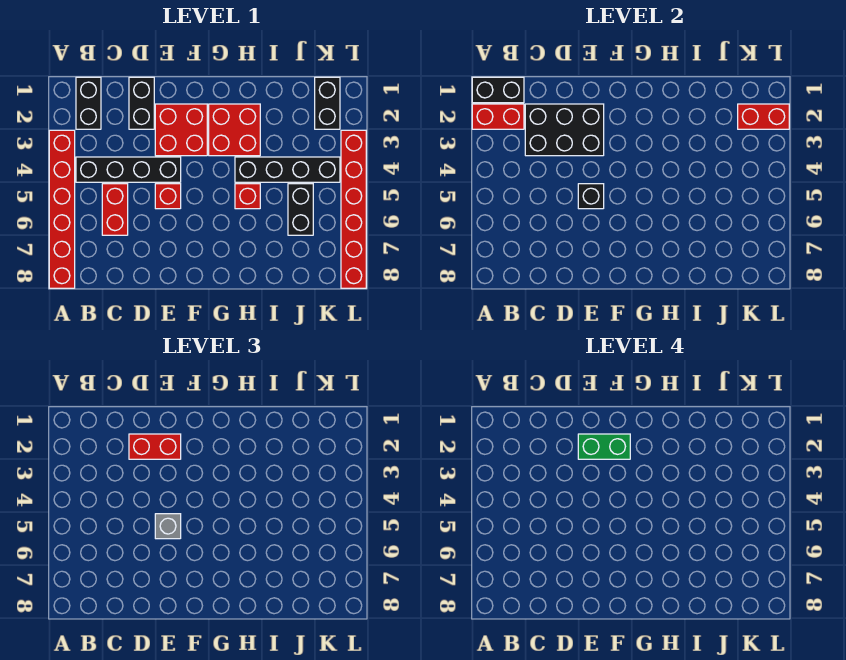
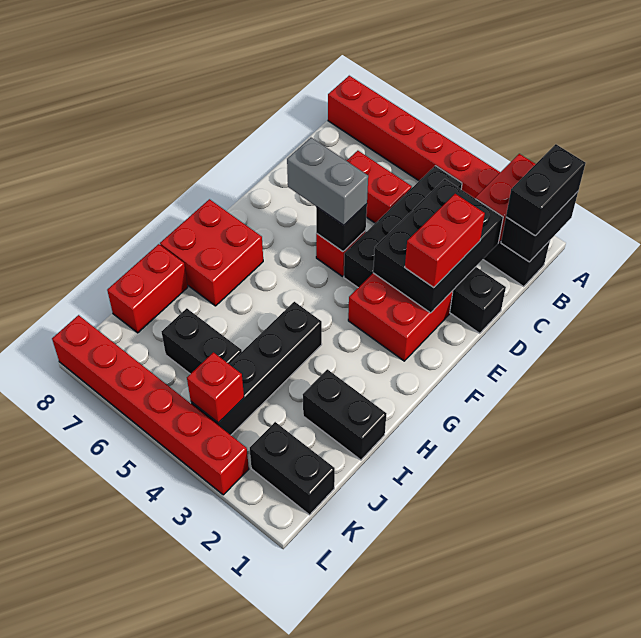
none -> black brick A1:B1 level 3
green brick E2:F2 level 4 -> none
grey brick E5 level 3 -> grey brick E5:E6 level 3
red brick G2:H3 level 1 -> red brick G7:H8 level 1
red brick H5 level 1 -> red brick K4 level 2
none -> black brick I1:I2 level 1
red brick K2:L2 level 2 -> red brick I8:J8 level 1

